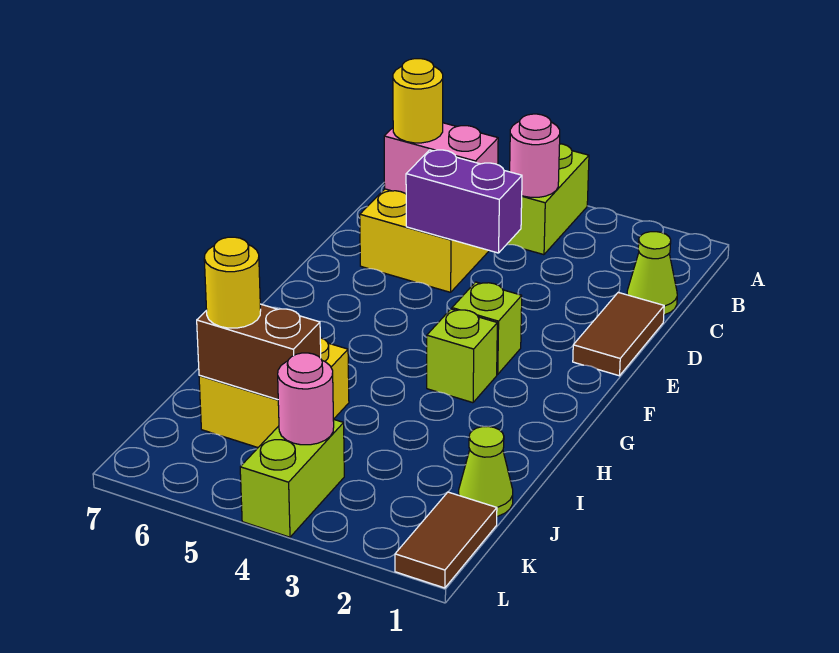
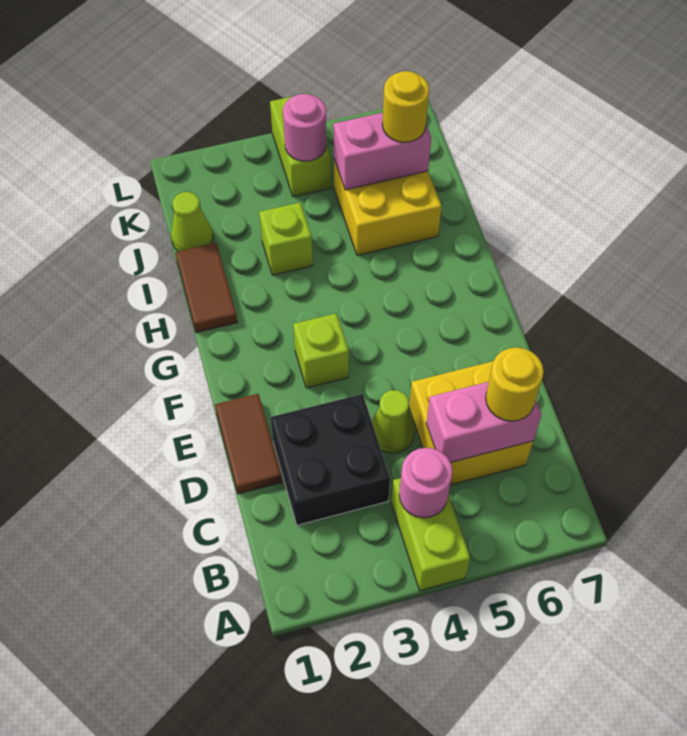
lime cone C1 level 1 -> lime cone D4 level 1
none -> black brick C2:D3 level 1
purple brick D4:D5 level 2 -> none
lime brick G3 level 1 -> lime brick I3 level 1
brown brick J5:J6 level 2 -> pink brick J5:J6 level 2
brown tile K1:L1 level 1 -> brown tile H1:I1 level 1

